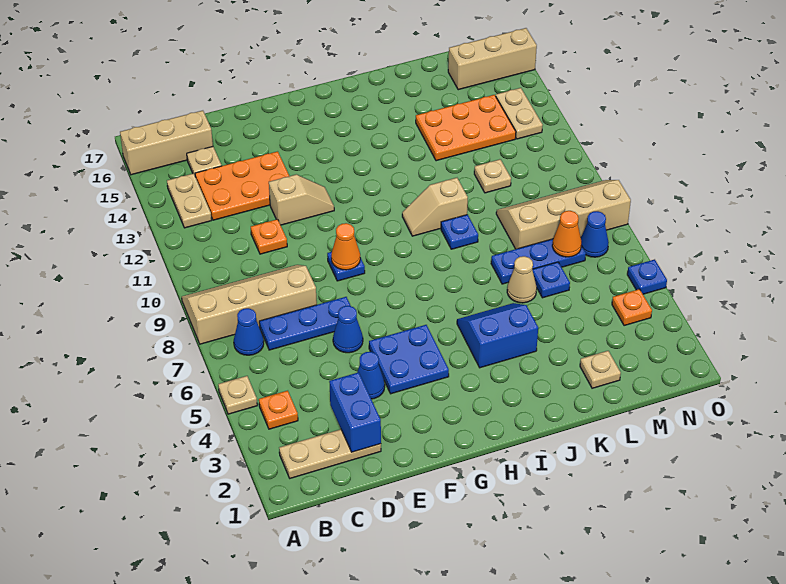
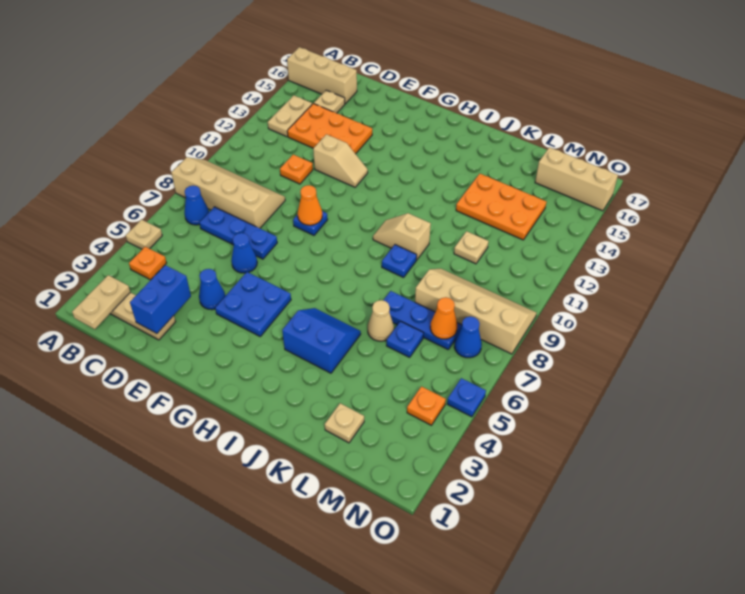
tan plate N13:N14 level 1 -> tan plate B1:B2 level 2

